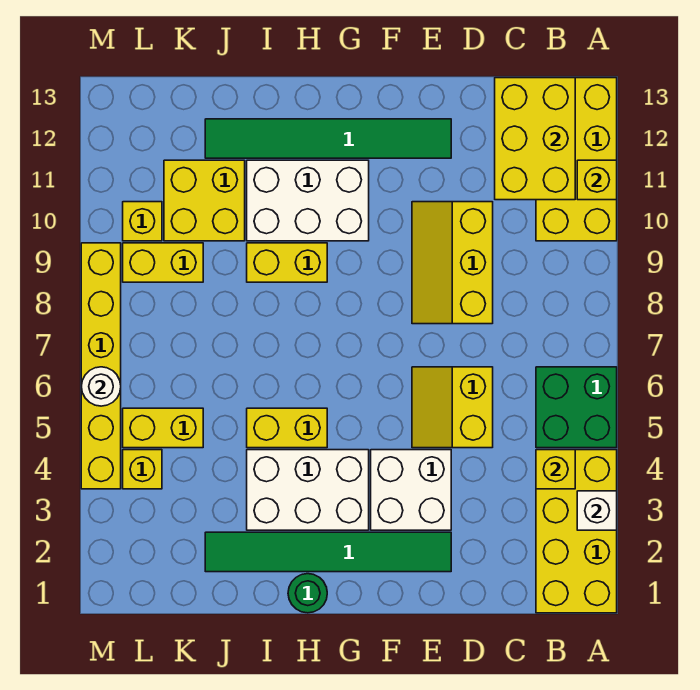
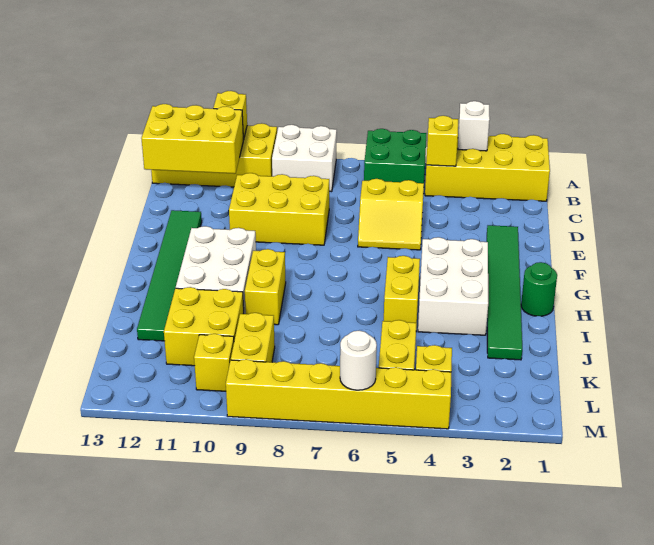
yellow slope D8:E10 level 1 top D -> yellow brick D8:E10 level 1
white brick E3:F4 level 1 -> white brick A8:B9 level 1

